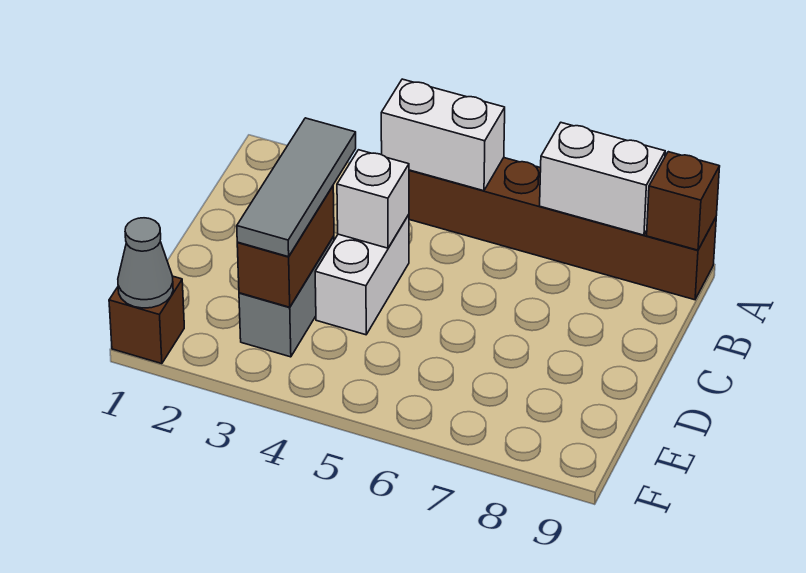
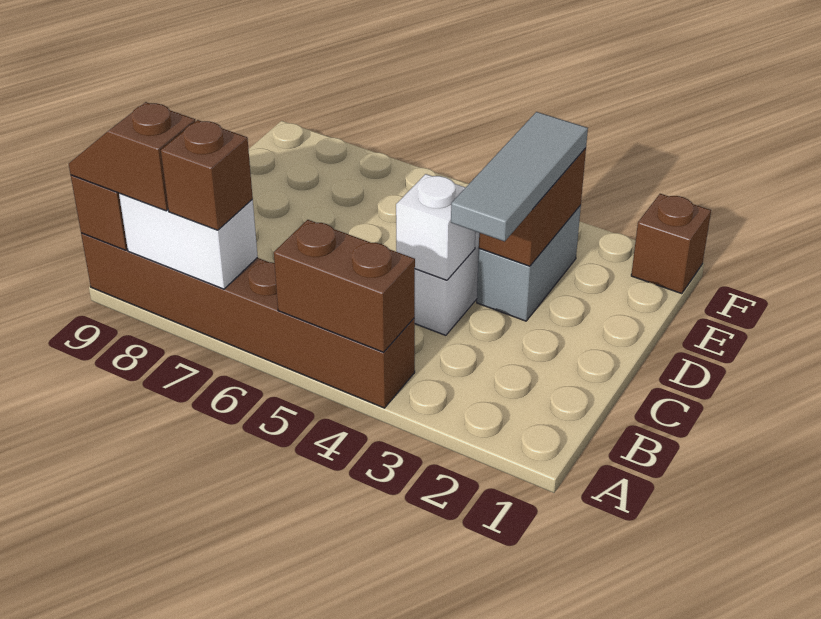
white brick A4:A5 level 2 -> brown brick A4:A5 level 2
none -> brown brick A7 level 3
none -> brown slope A8:A9 level 3 top 8
grey cone F1 level 2 -> none

